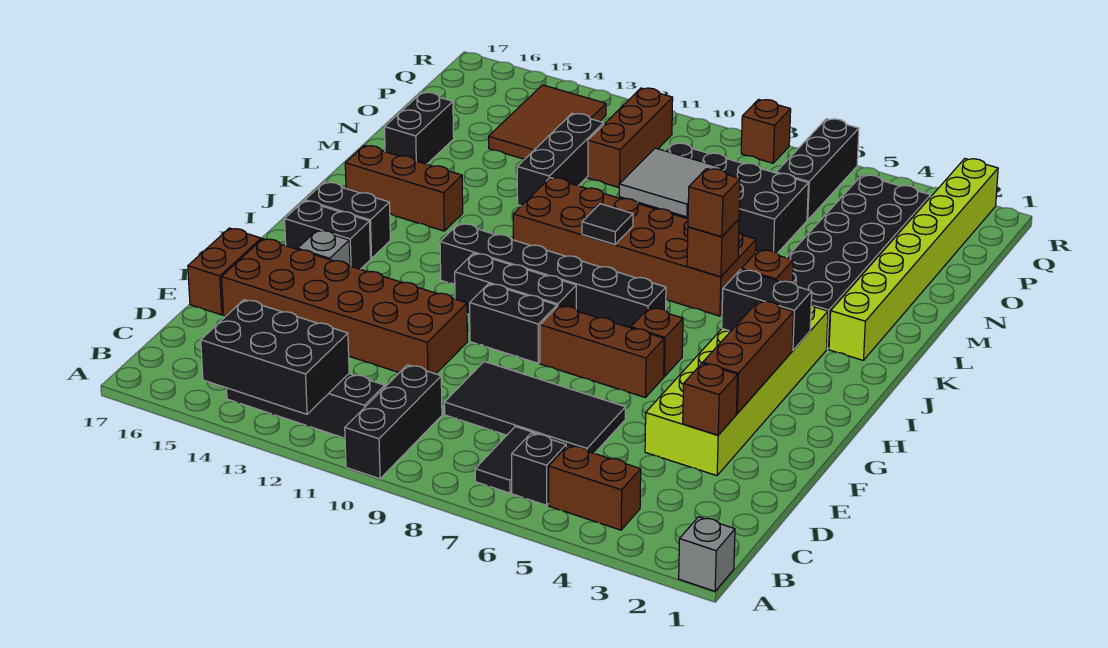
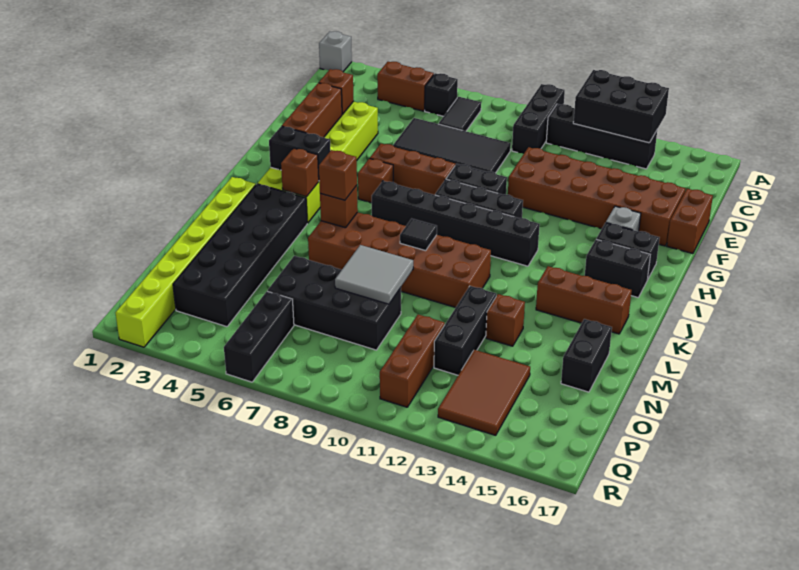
brown brick R8 level 1 -> brown brick M13 level 1

